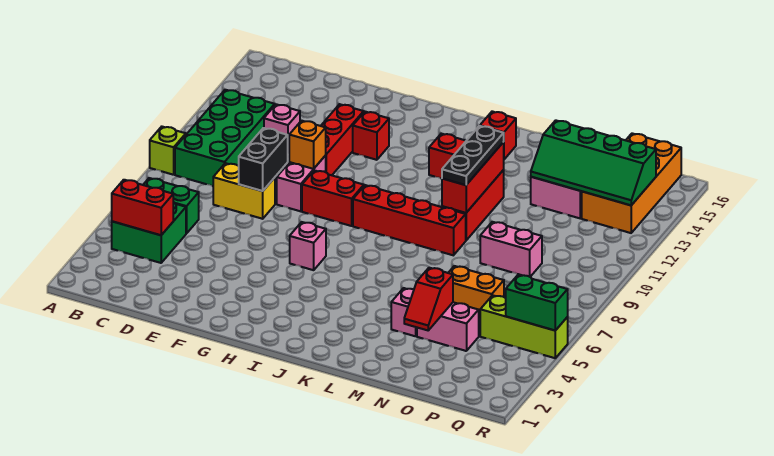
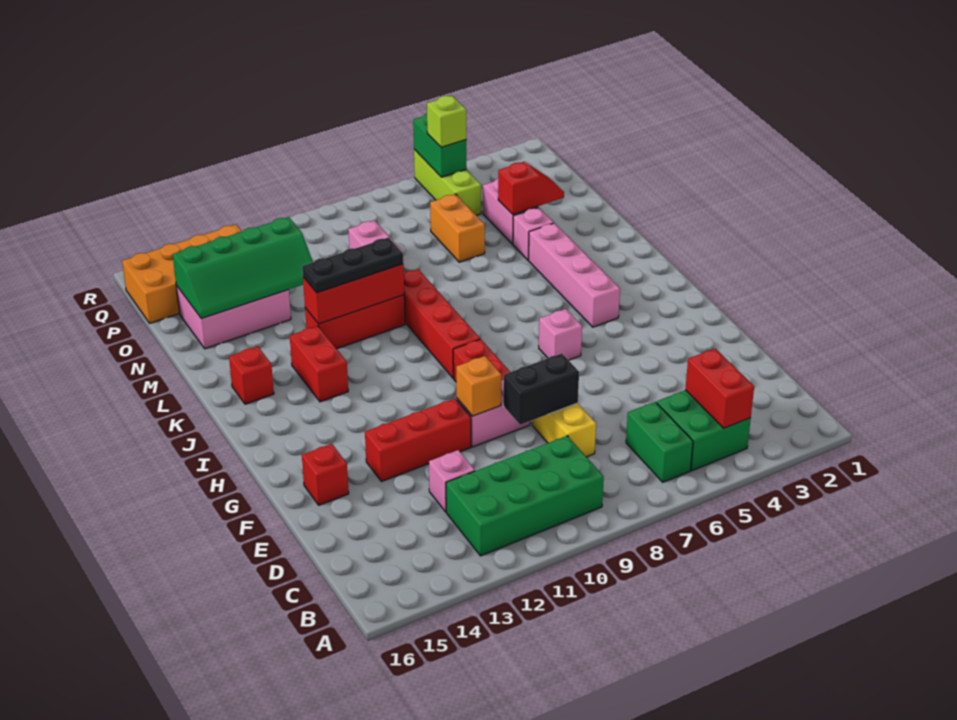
lime brick A9 level 1 -> lime brick Q5 level 3
red brick G13 level 1 -> red brick F15 level 1
none -> pink brick I4:L4 level 1
green slope N13:Q14 level 2 top 14 -> green slope N12:O15 level 2 top O

